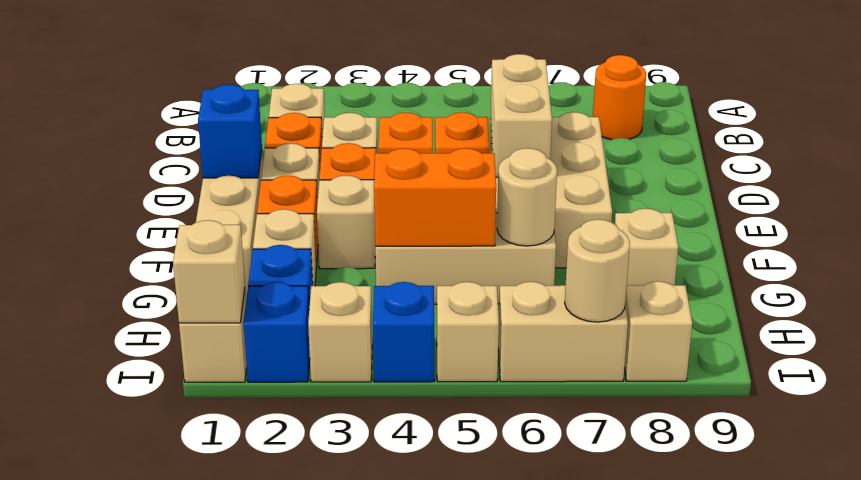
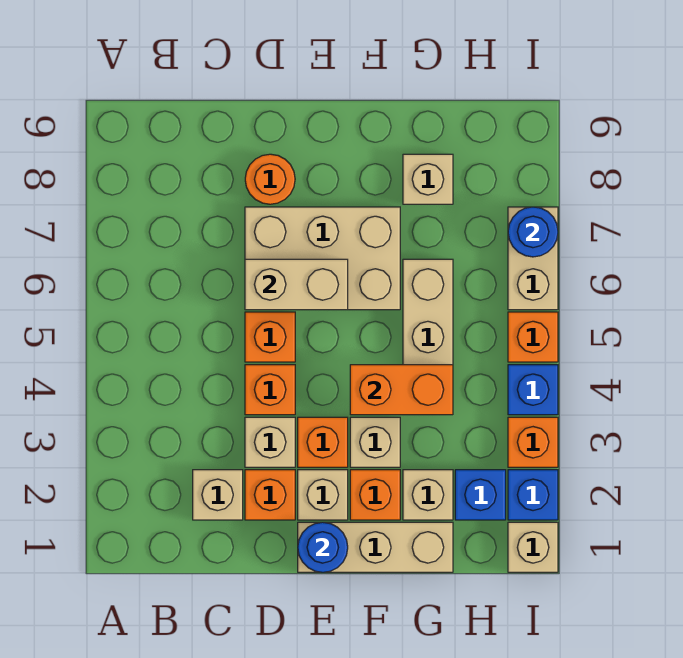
orange round brick B8 level 1 -> orange round brick D8 level 1
blue brick E1 level 2 -> blue round brick E1 level 2
orange brick G4:G5 level 2 -> orange brick F4:G4 level 2
tan round brick G6 level 2 -> none
tan brick I1 level 2 -> none
tan brick I3 level 1 -> orange brick I3 level 1
tan brick I5 level 1 -> orange brick I5 level 1
tan round brick I7 level 2 -> blue round brick I7 level 2
tan brick I8 level 1 -> none

